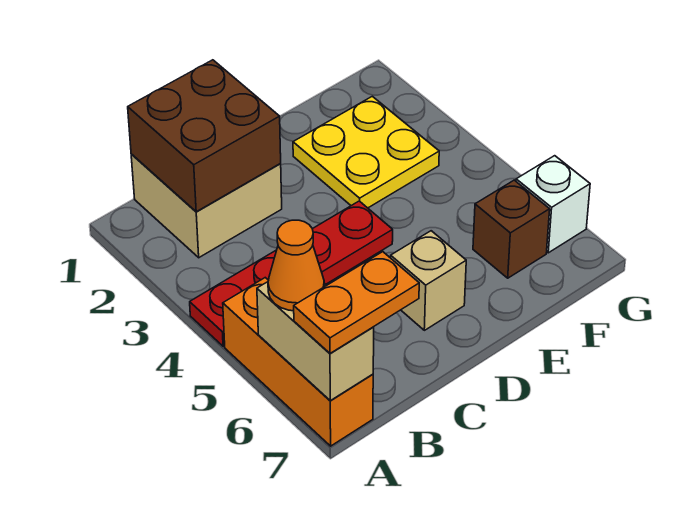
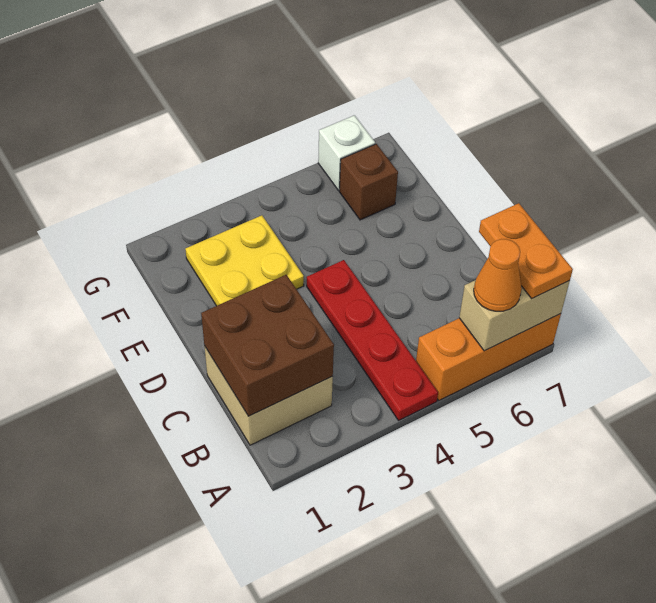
tan brick D6 level 1 -> none

